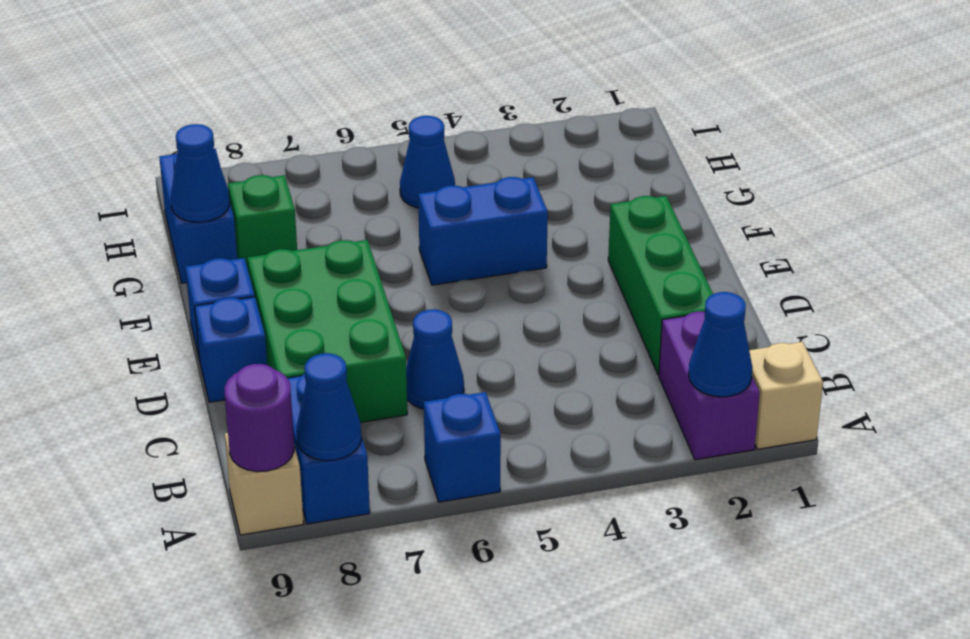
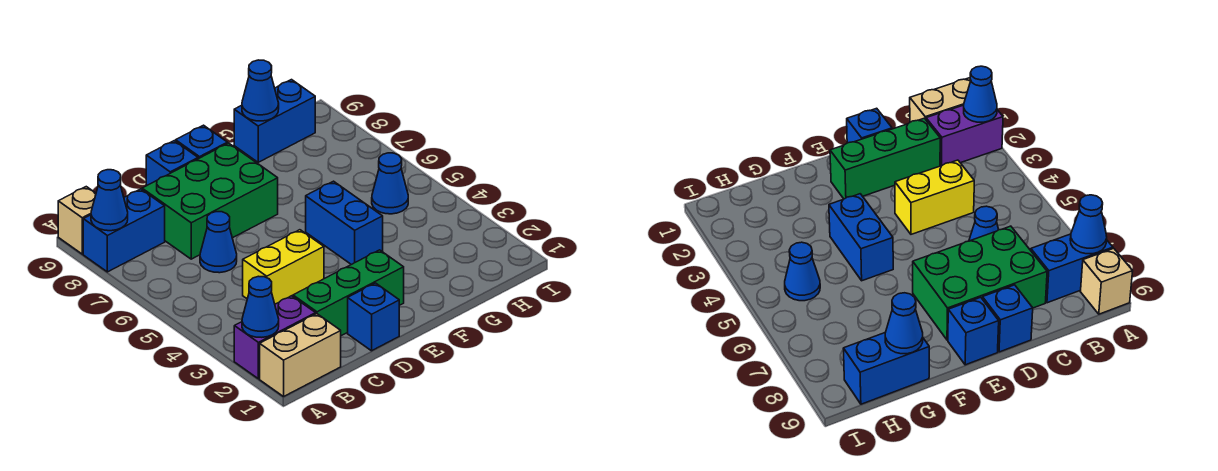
tan brick A1 level 1 -> tan brick A1:B1 level 1
blue brick A6 level 1 -> blue brick D1 level 1
purple round brick A9 level 2 -> none
none -> yellow brick C4:D4 level 1
green brick G8 level 1 -> none

